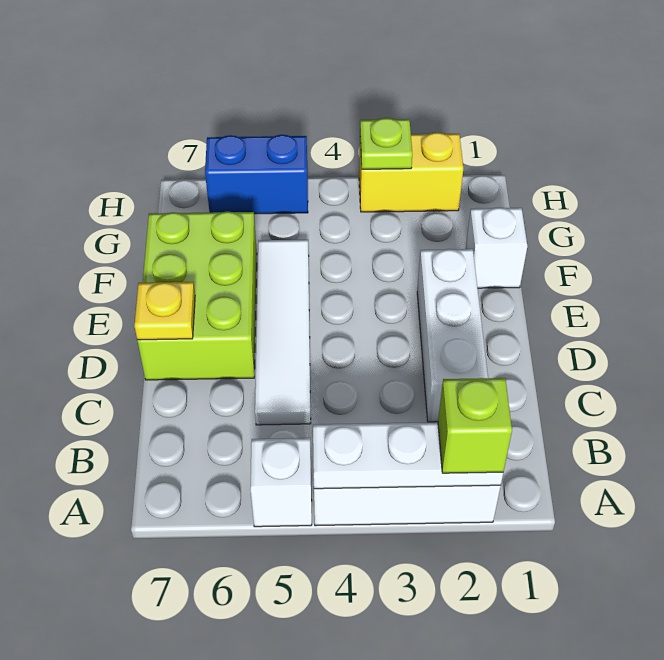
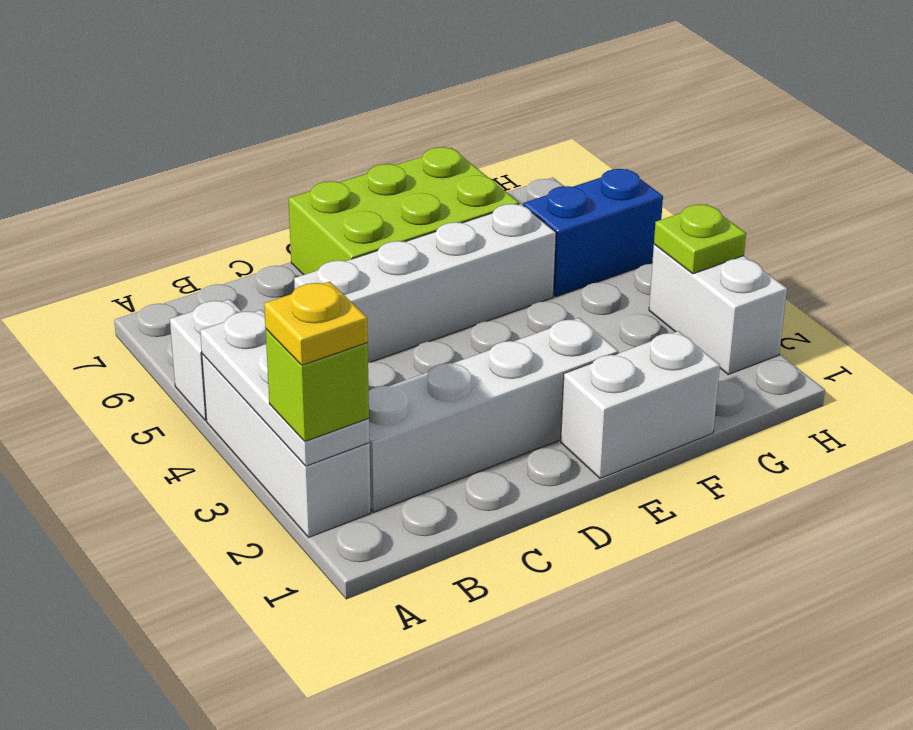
white brick C2:E2 level 1 -> white brick B2:E2 level 1
white tile C5:F5 level 1 -> white brick C5:F5 level 1
yellow plate D7 level 2 -> yellow plate A2 level 4
white brick F1 level 1 -> white brick E1:F1 level 1
yellow brick H2:H3 level 1 -> white brick H2:H3 level 1
blue brick H5:H6 level 1 -> blue brick G5:H5 level 1

